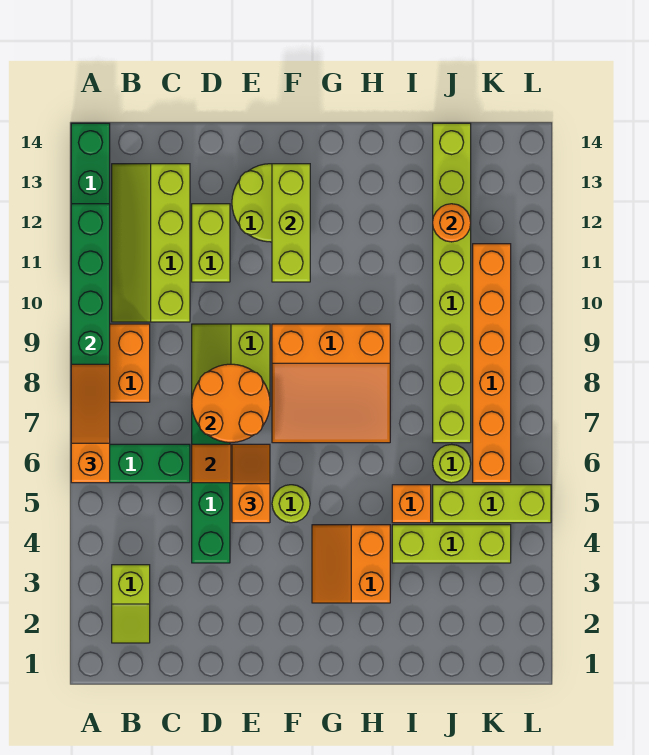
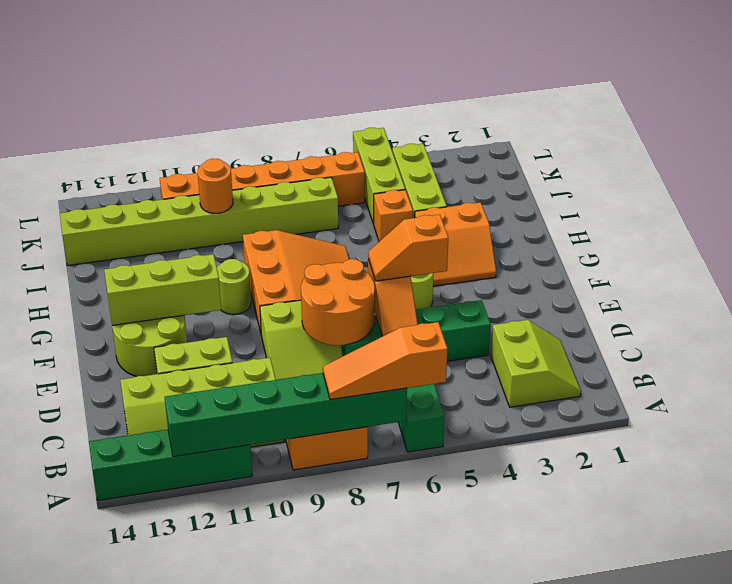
lime slope B2:B3 level 1 top 3 -> lime slope B2:C3 level 1 top 3
lime round brick J6 level 1 -> lime round brick G10 level 1
orange round brick J12 level 2 -> orange round brick J10 level 2

